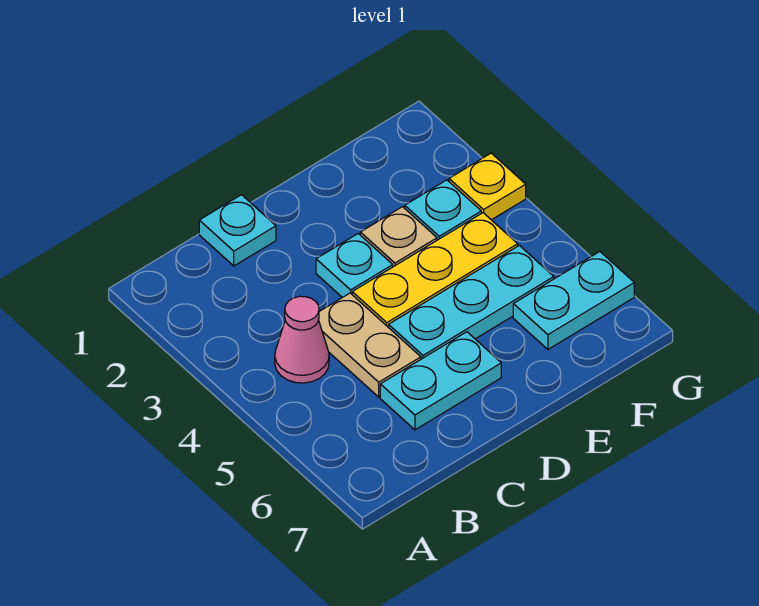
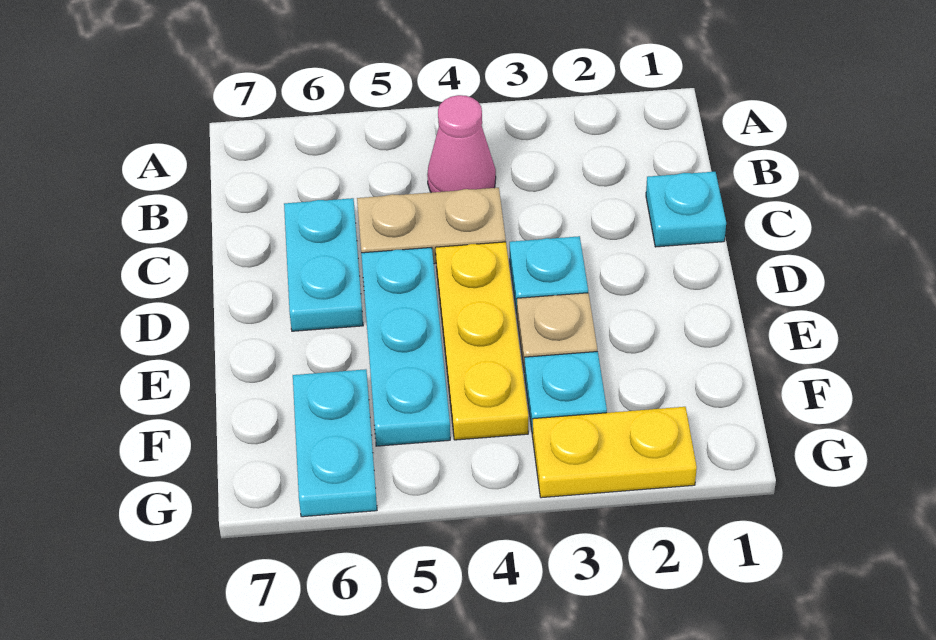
yellow plate G3 level 1 -> yellow plate G2:G3 level 1

